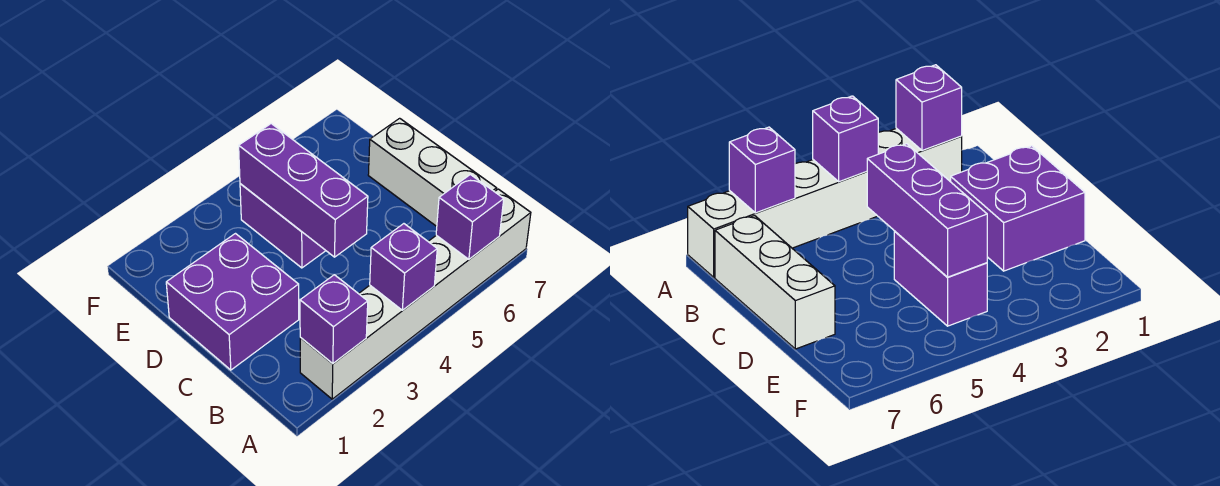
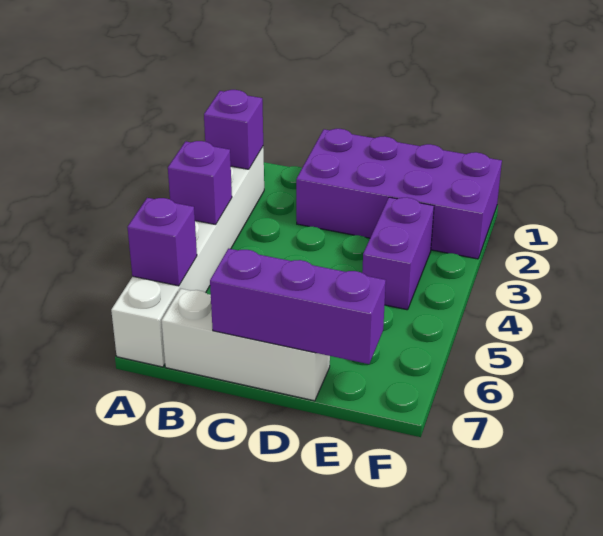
purple brick C1:D2 level 1 -> purple brick C1:F2 level 1
purple brick C4:E4 level 2 -> purple brick C7:E7 level 2
purple brick D4:E4 level 1 -> purple brick E3:E4 level 1

